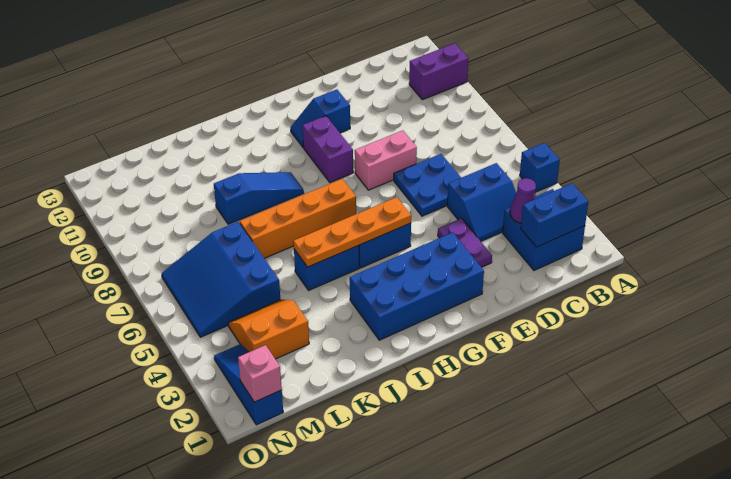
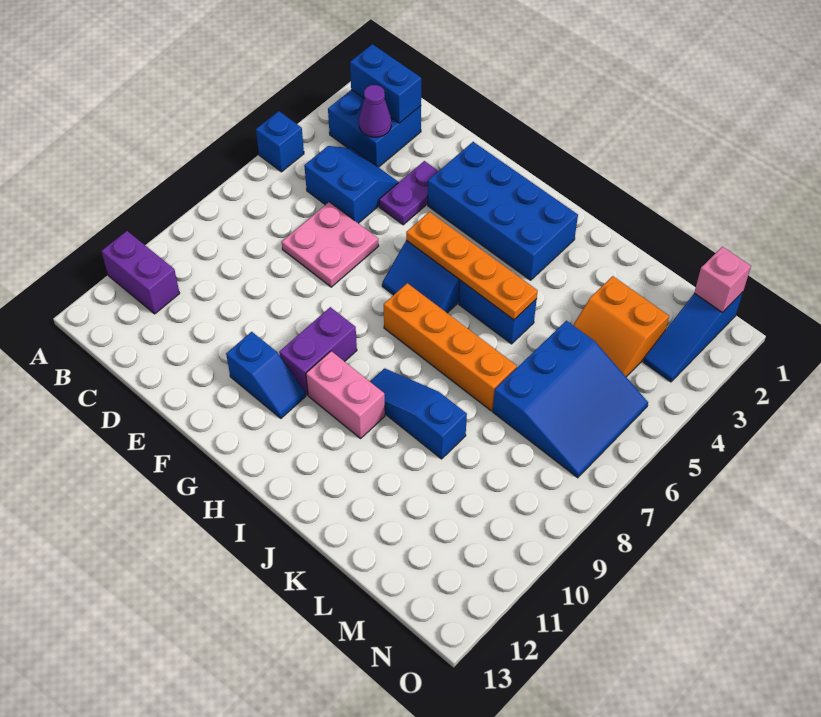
blue plate D6:E7 level 1 -> pink plate D6:E7 level 1
pink brick E8:F8 level 1 -> pink brick H10:I10 level 1

